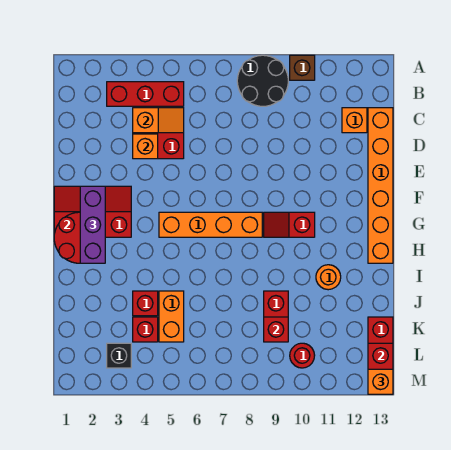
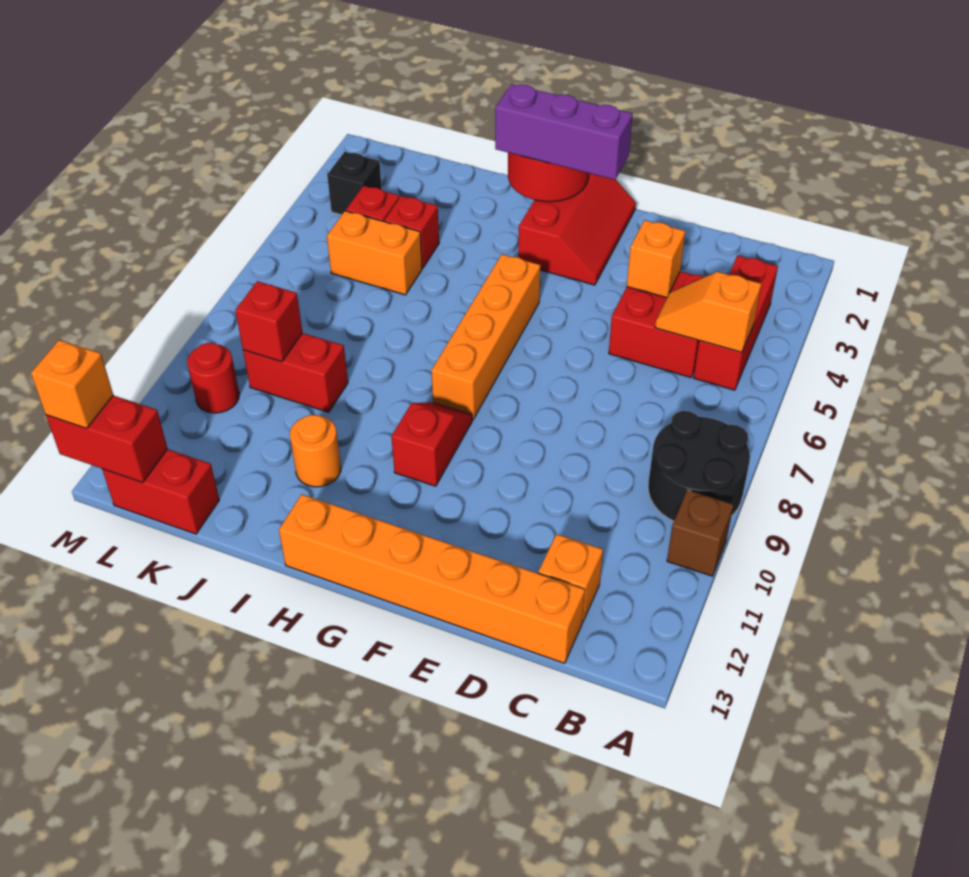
orange slope C4:C5 level 2 top 4 -> orange slope B5:C5 level 2 top B

